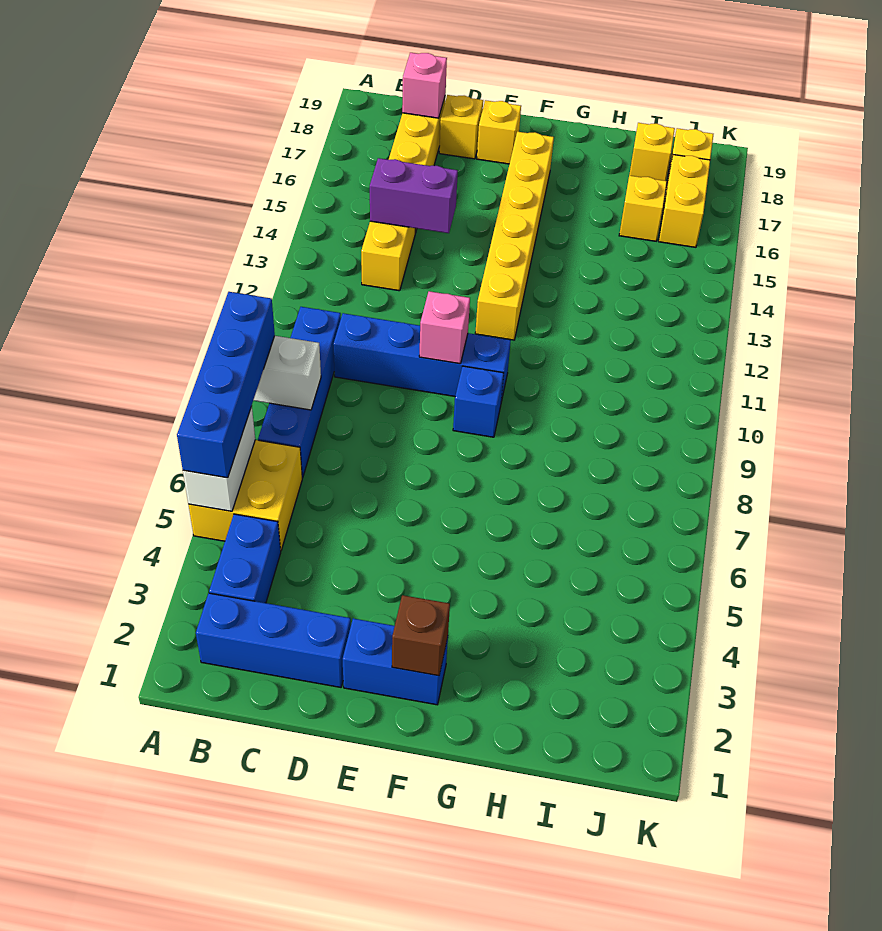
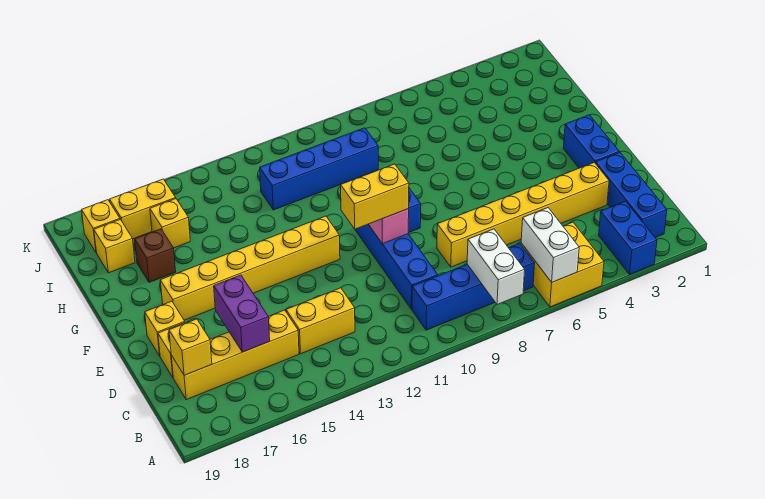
white brick A5:A6 level 2 -> white brick A6:B6 level 2
blue brick A5:A8 level 3 -> blue brick I9:I12 level 1
blue brick B3:B4 level 1 -> blue brick A3:B3 level 1
purple brick C14:D14 level 2 -> purple brick C16:D16 level 2
pink brick C18 level 2 -> yellow brick C18 level 2
none -> yellow brick D3:D8 level 1
none -> yellow brick E10:E11 level 3
brown brick F2 level 2 -> brown brick H17 level 1

